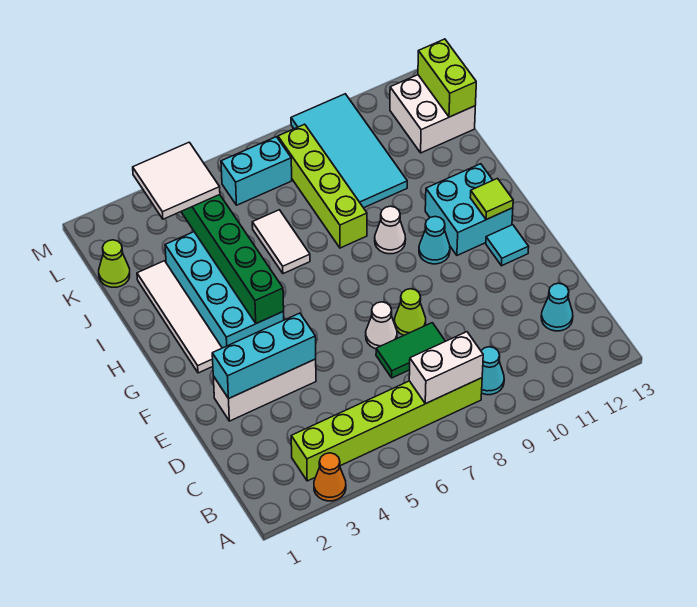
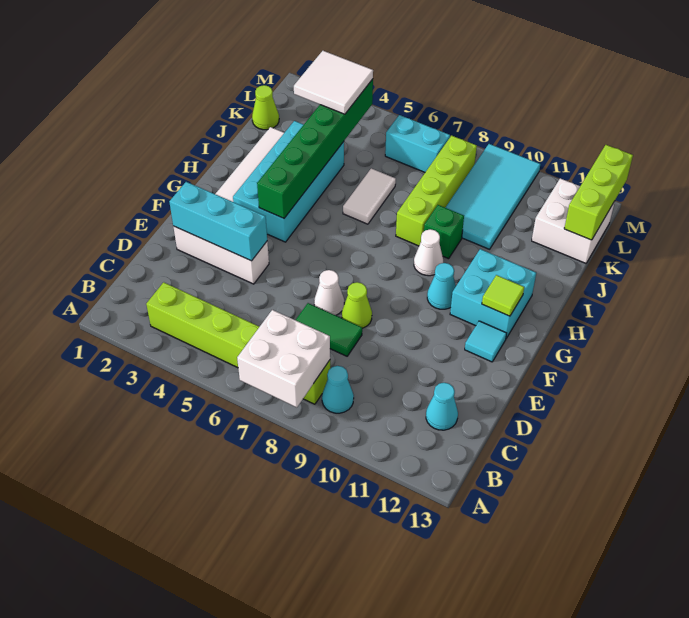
orange cone A3 level 1 -> none
white brick B7:B8 level 2 -> white brick A7:B8 level 2
none -> green brick I9 level 1
lime brick K13:L13 level 2 -> lime brick K13:M13 level 2

